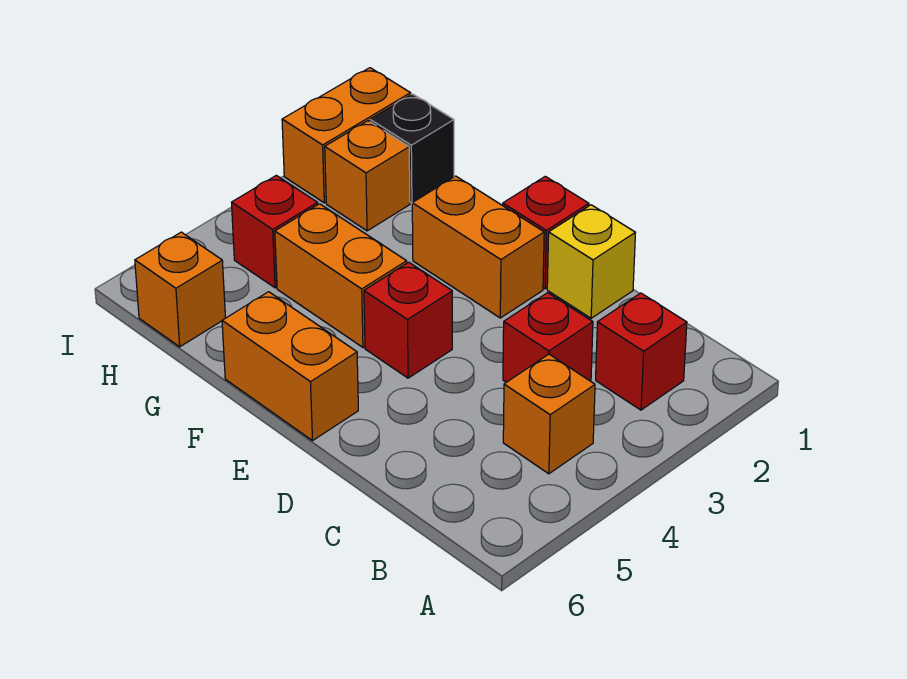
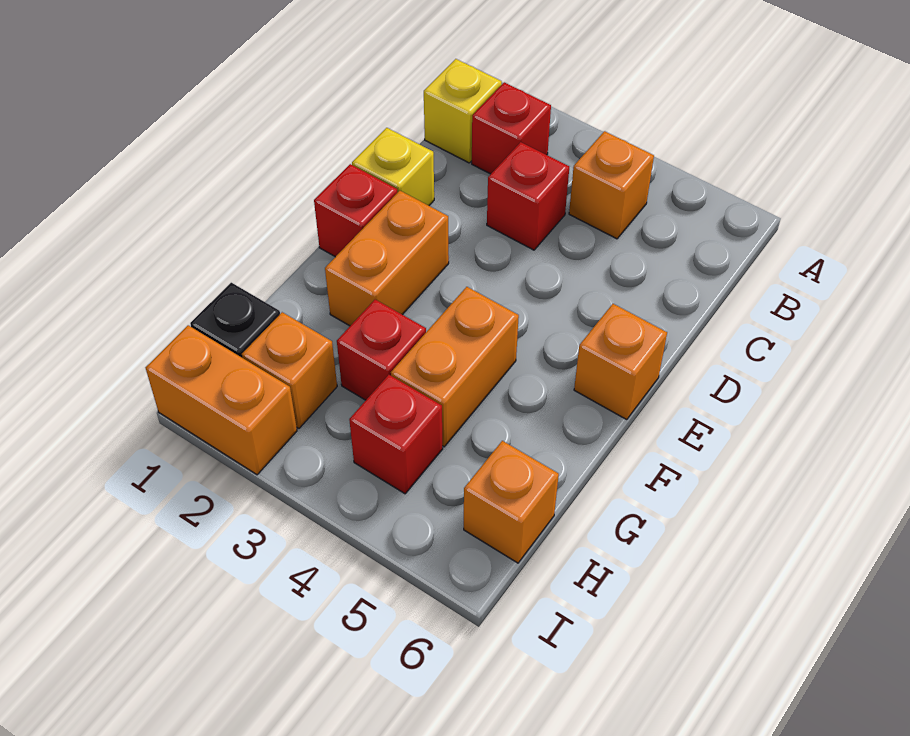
none -> yellow brick B1 level 1
red brick E4 level 1 -> red brick G3 level 1
orange brick E6:F6 level 1 -> orange brick E6 level 1

